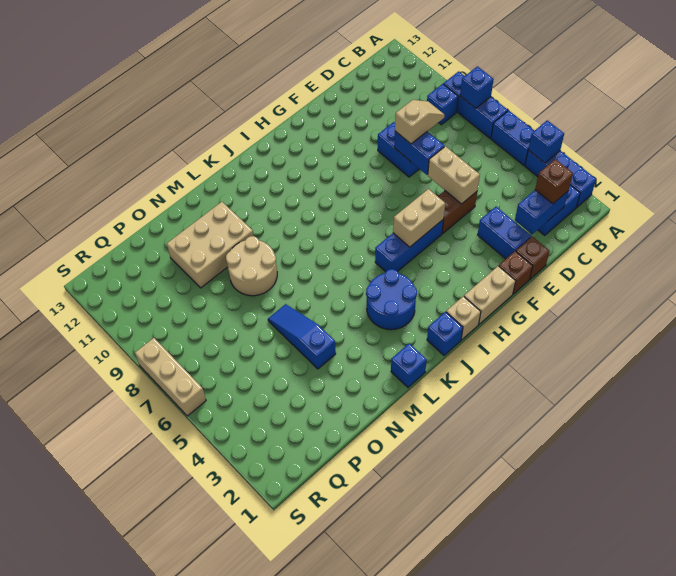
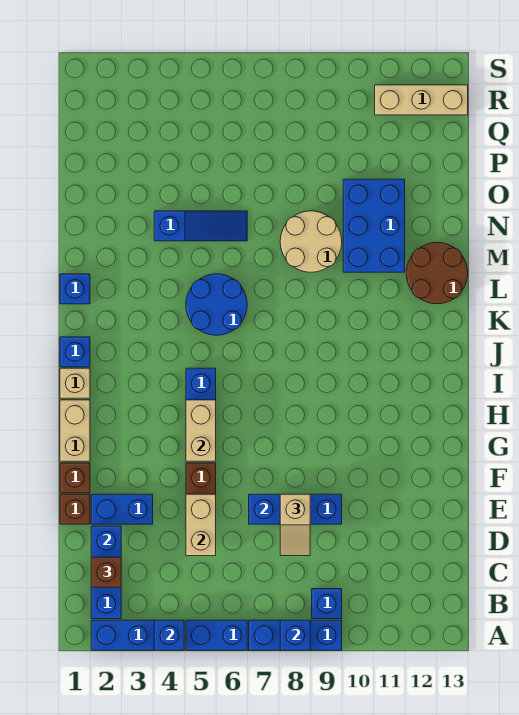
tan brick E5:E6 level 2 -> tan brick D5:E5 level 2
blue round brick J3:K4 level 1 -> blue round brick K5:L6 level 1
none -> brown round brick L12:M13 level 1
tan brick M10:O11 level 1 -> blue brick M10:O11 level 1
tan brick S6:S8 level 1 -> tan brick R11:R13 level 1

